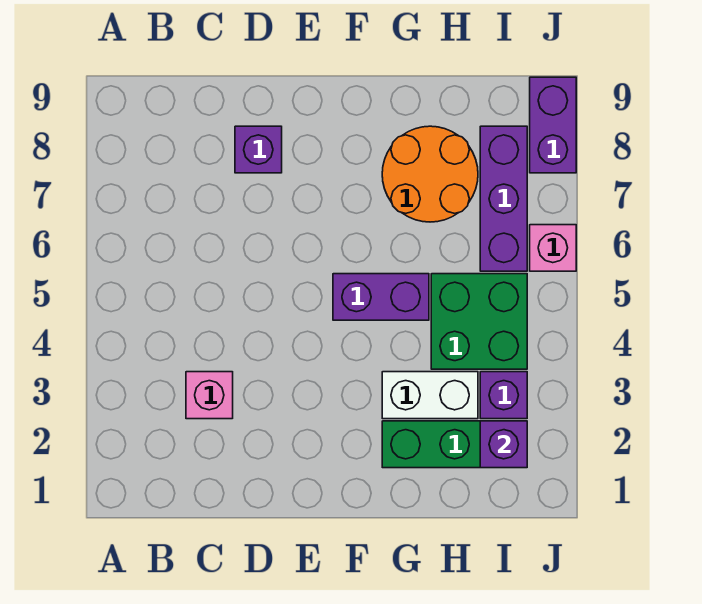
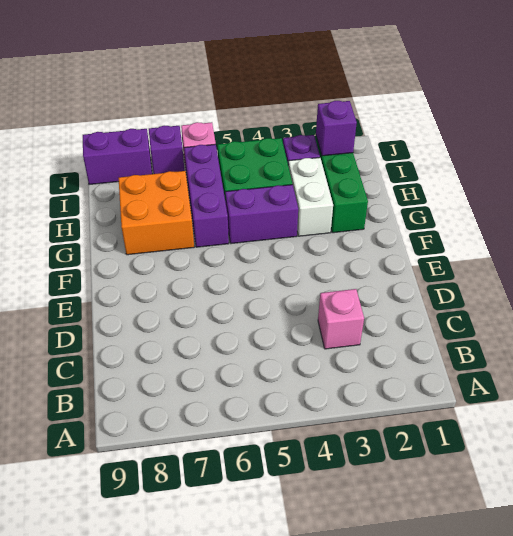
purple brick D8 level 1 -> purple brick J7 level 1
purple brick F5:G5 level 1 -> purple brick G4:G5 level 1
orange round brick G7:H8 level 1 -> orange brick G7:H8 level 1
purple brick I6:I8 level 1 -> purple brick G6:I6 level 1

